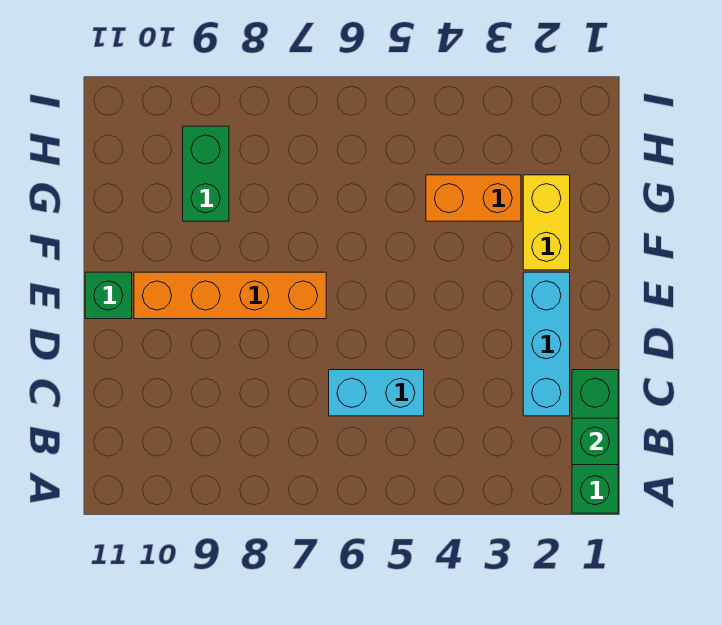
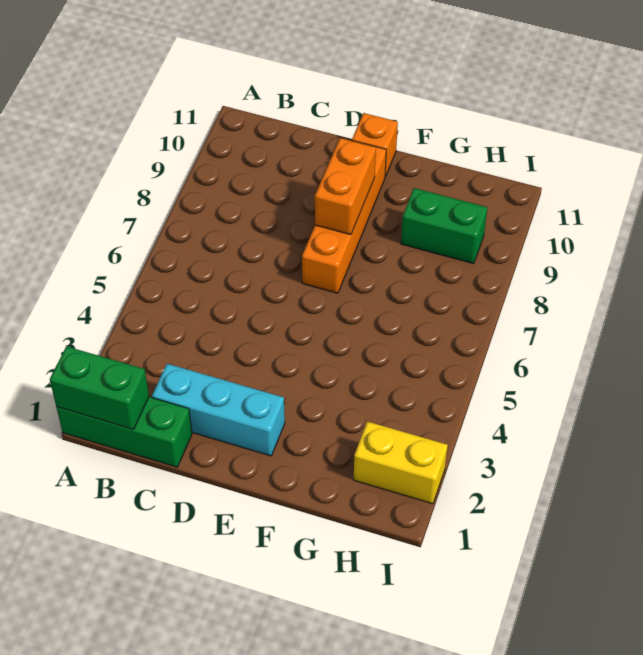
green brick B1 level 2 -> green brick A1:B1 level 2
cyan brick C5:C6 level 1 -> none
green brick E11 level 1 -> orange brick E11 level 1
yellow brick F2:G2 level 1 -> yellow brick H2:I2 level 1
orange brick G3:G4 level 1 -> orange brick E8:E9 level 2

